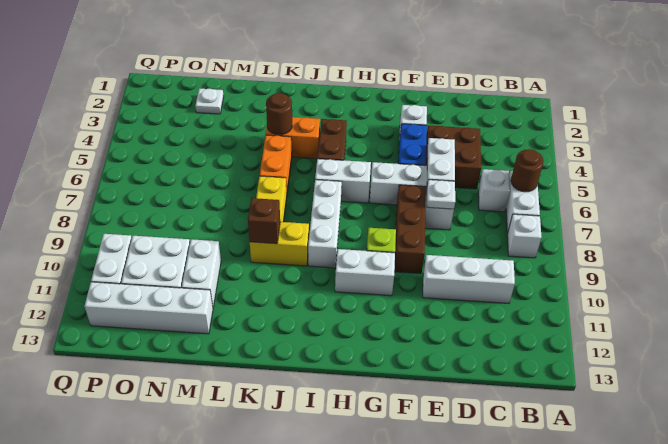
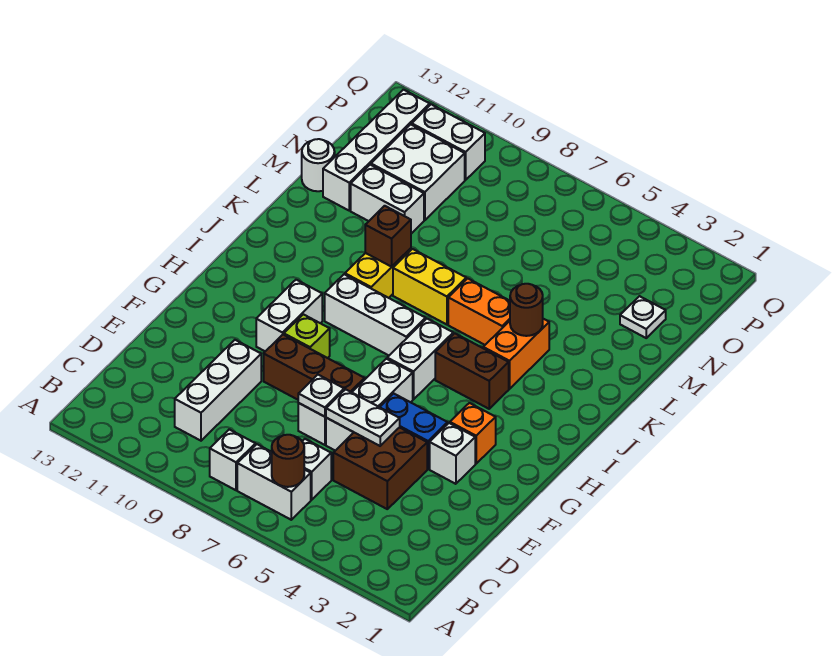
none -> orange brick G3 level 1
none -> white round brick M13 level 1

